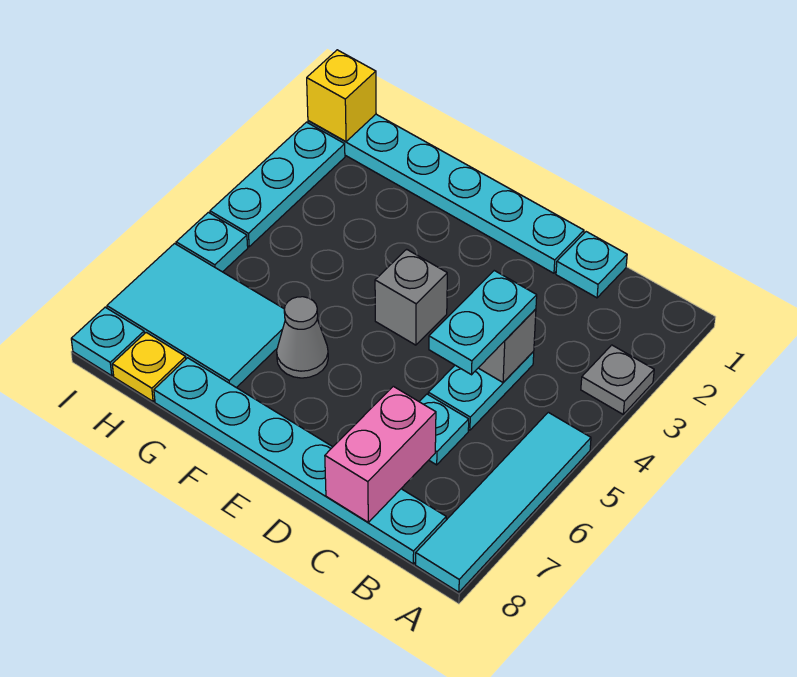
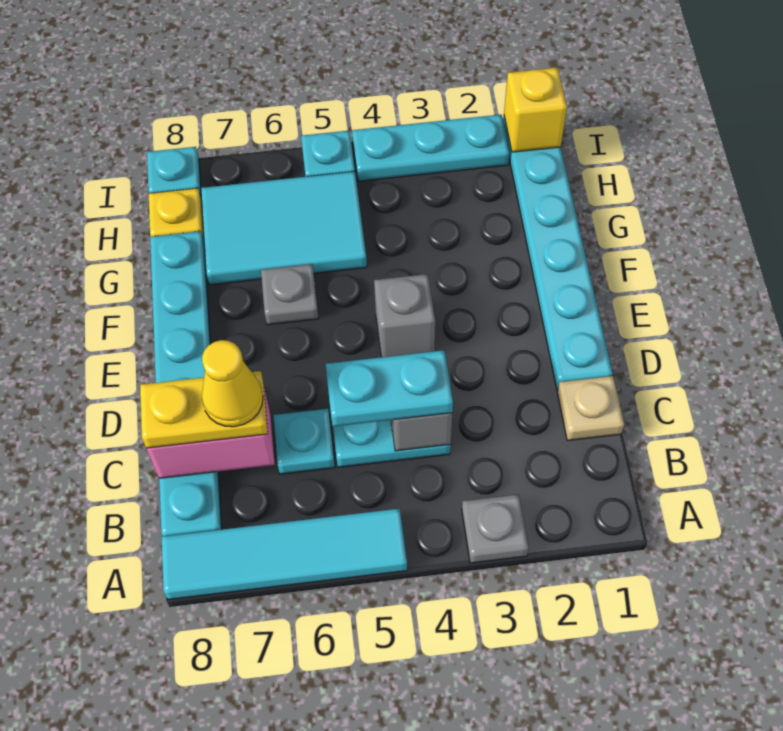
cyan plate C1 level 1 -> tan plate C1 level 1
none -> yellow plate C7:C8 level 3
none -> yellow cone C7 level 4
grey cone F6 level 1 -> grey plate F6 level 1
cyan tile G6:I7 level 1 -> cyan tile G5:H7 level 1

